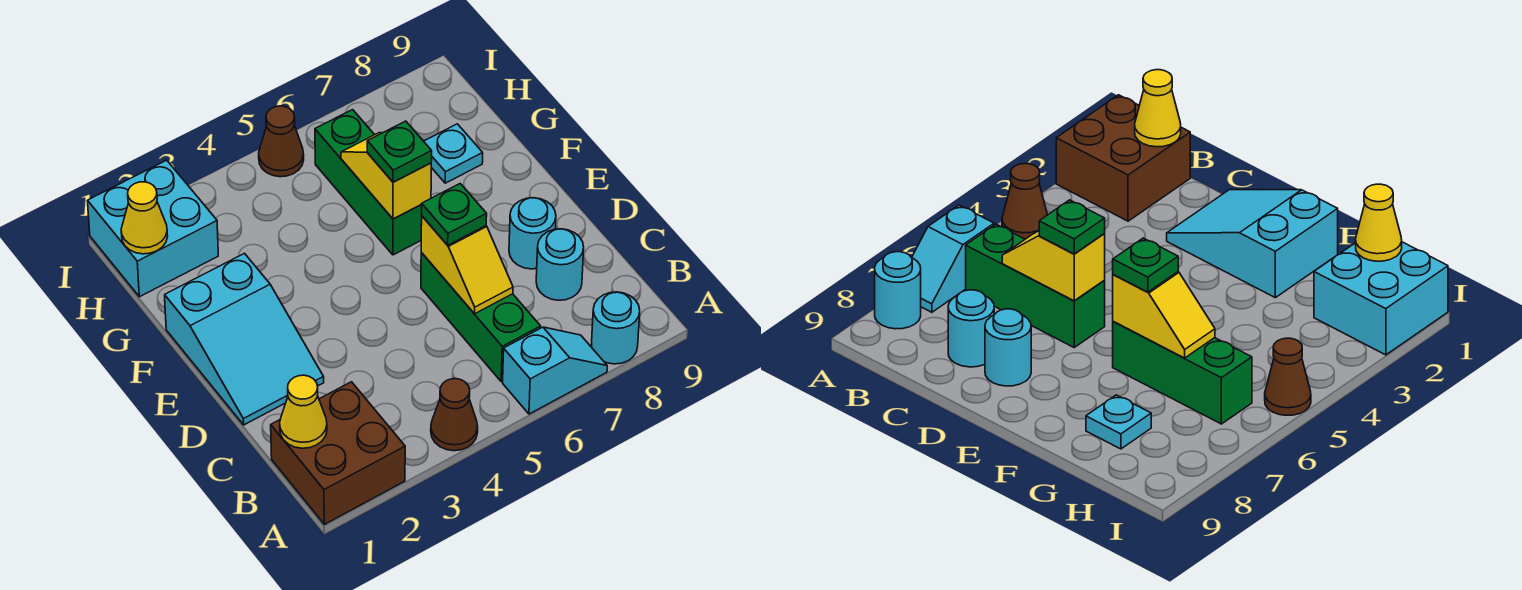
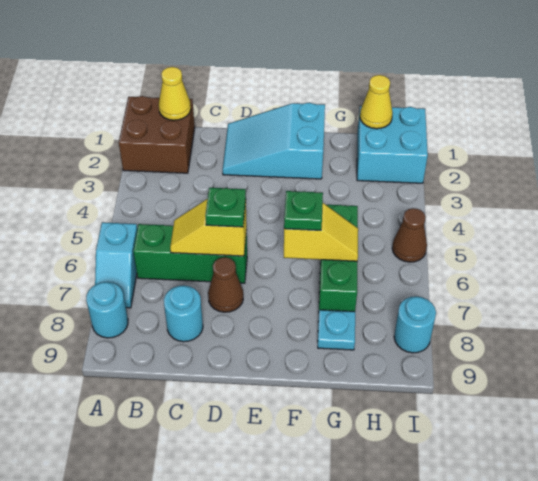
brown cone A4 level 1 -> brown cone D7 level 1
cyan round brick D8 level 1 -> cyan round brick I8 level 1
green brick F6:H6 level 1 -> green brick G5:G7 level 1

